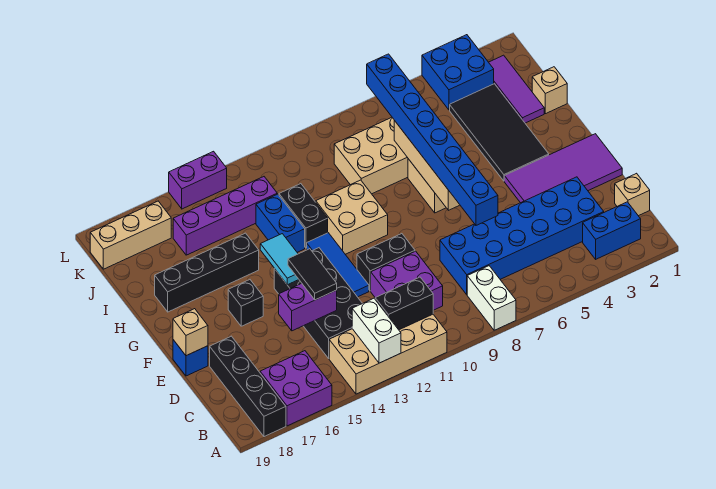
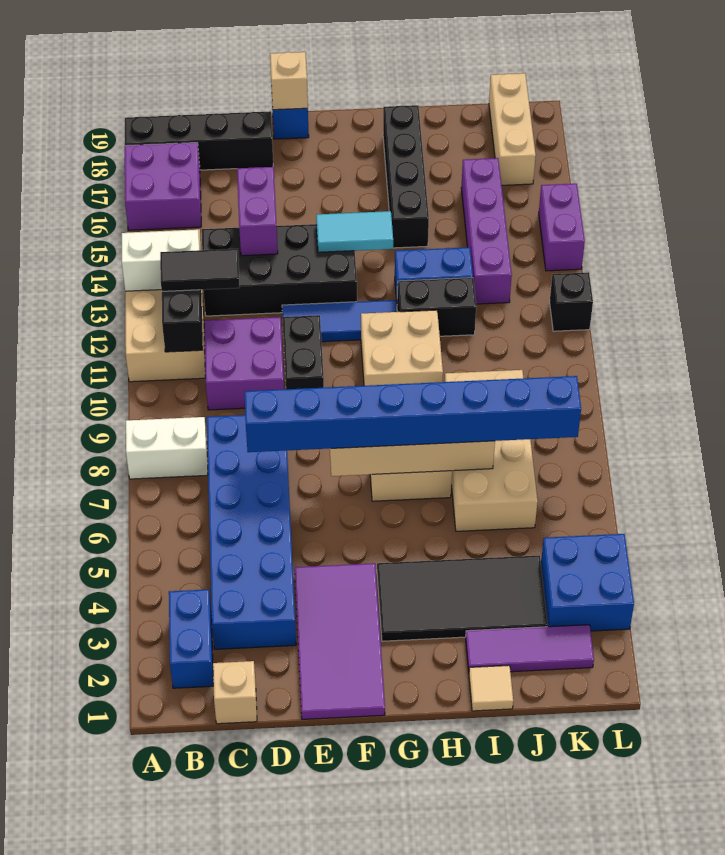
black tile D14:E14 level 3 -> black tile B12:C12 level 3
black brick F16 level 1 -> black brick L12 level 1
tan brick I1 level 1 -> tan tile I1 level 1

